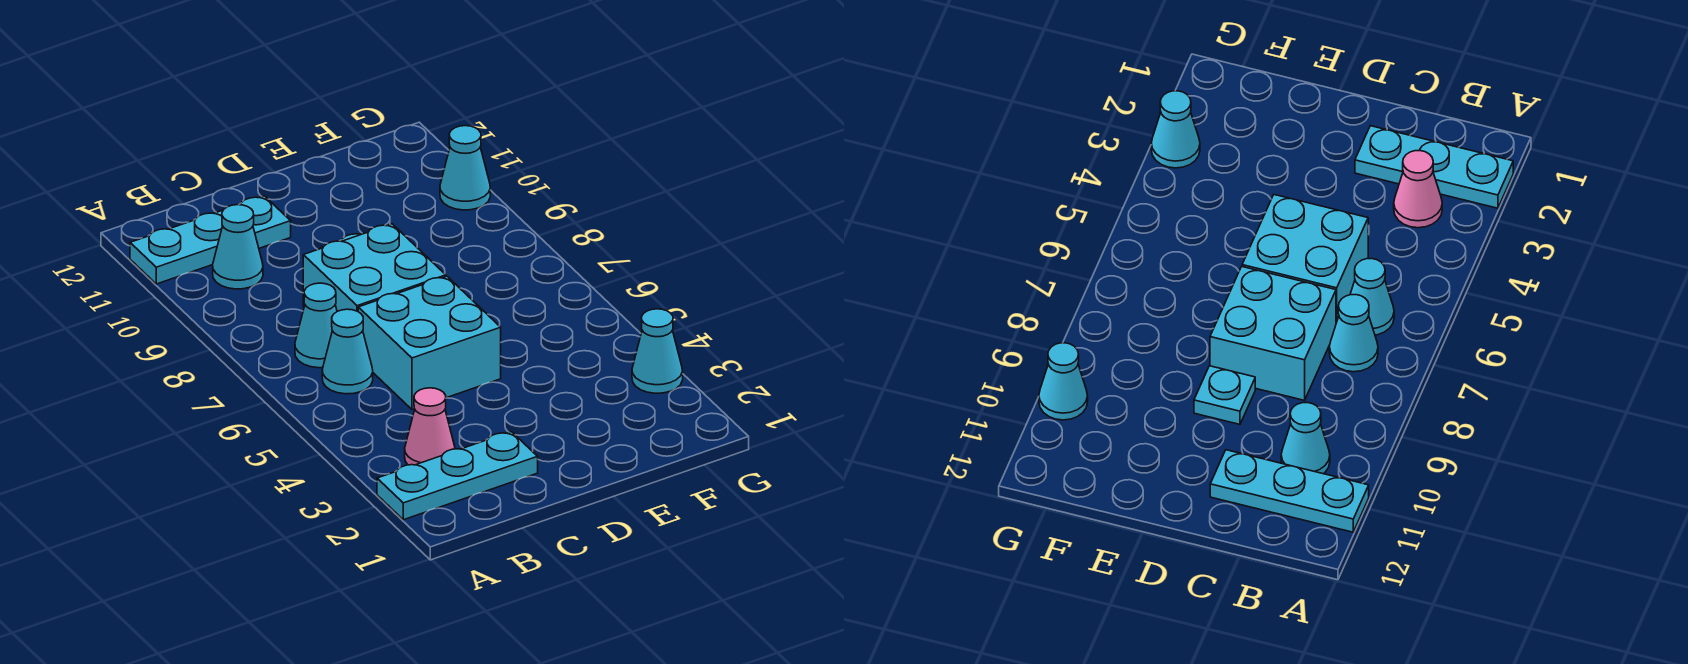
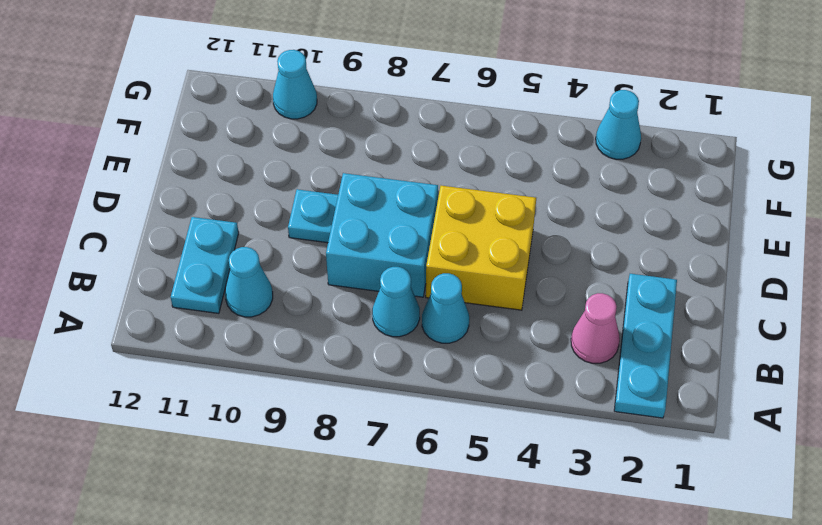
cyan plate A11:C11 level 1 -> cyan plate B11:C11 level 1
cyan brick C5:D6 level 1 -> yellow brick C5:D6 level 1

